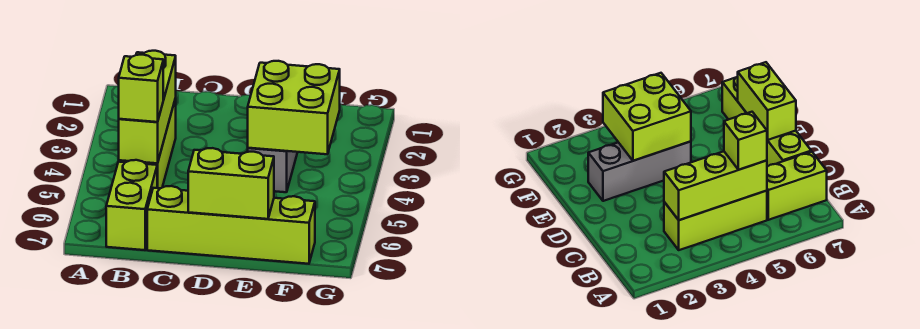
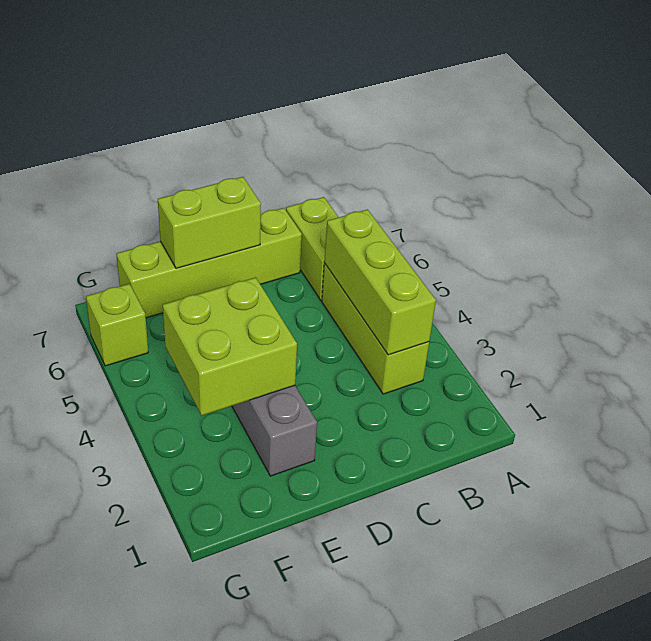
lime brick B5 level 3 -> lime brick G6 level 1

